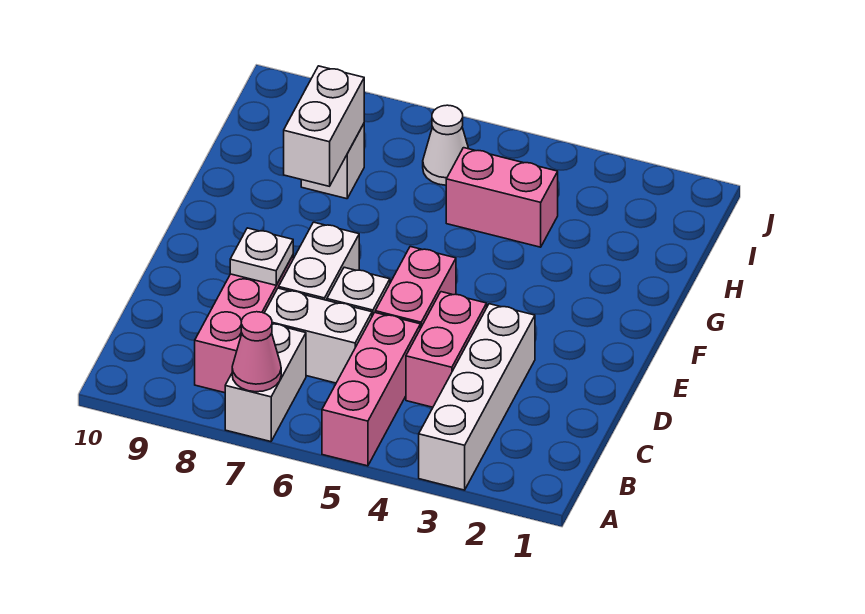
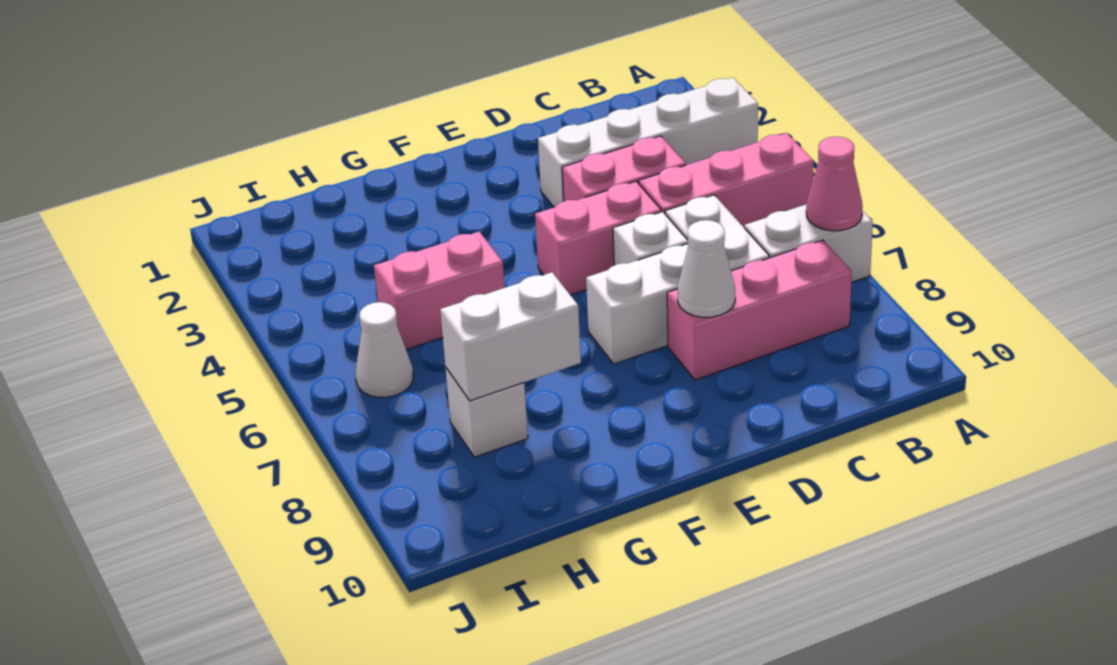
white plate D8 level 2 -> white cone D8 level 2
pink brick H4:H5 level 1 -> pink brick G5:H5 level 1

